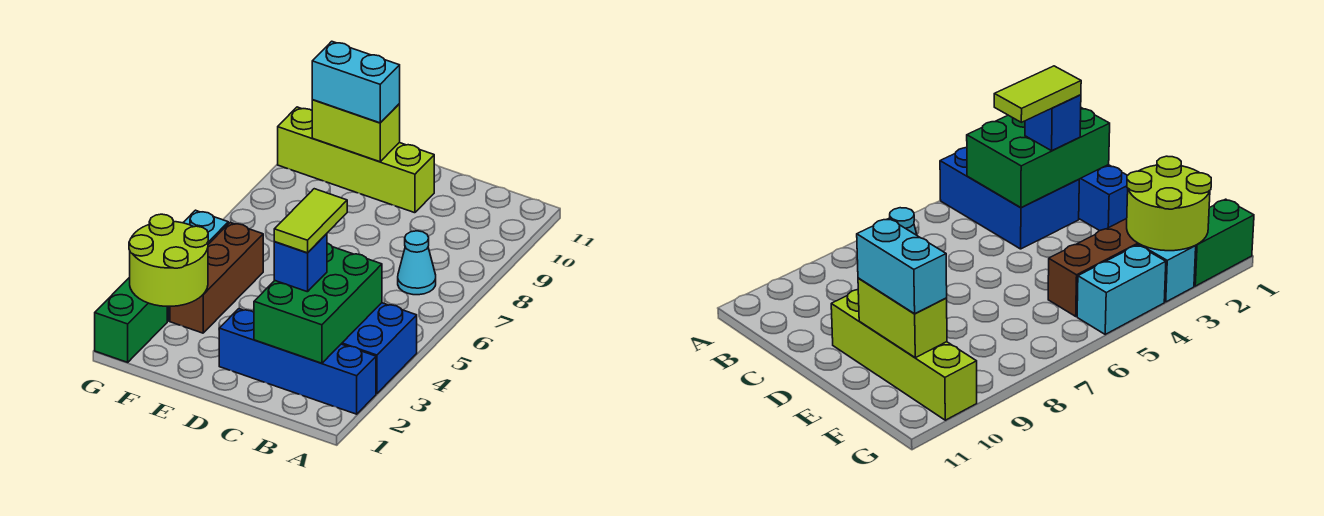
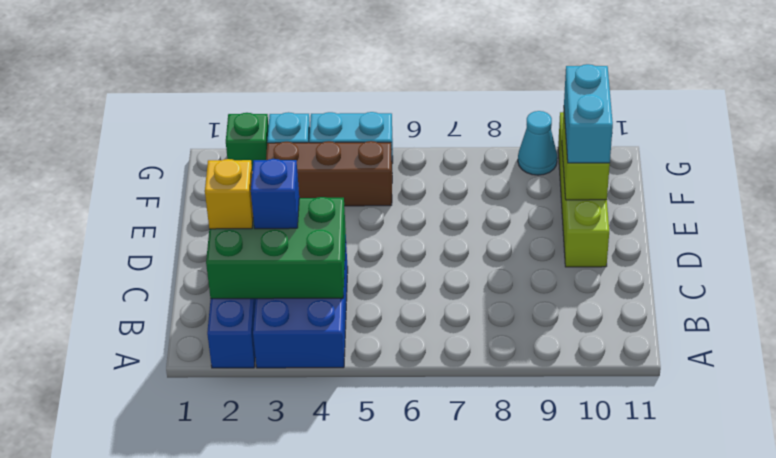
cyan cone B7 level 1 -> cyan cone G9 level 1
none -> yellow brick C2 level 3
lime tile C3:C4 level 4 -> none
lime round brick F2:G3 level 2 -> none
green brick G1:G2 level 1 -> green brick G2 level 1

